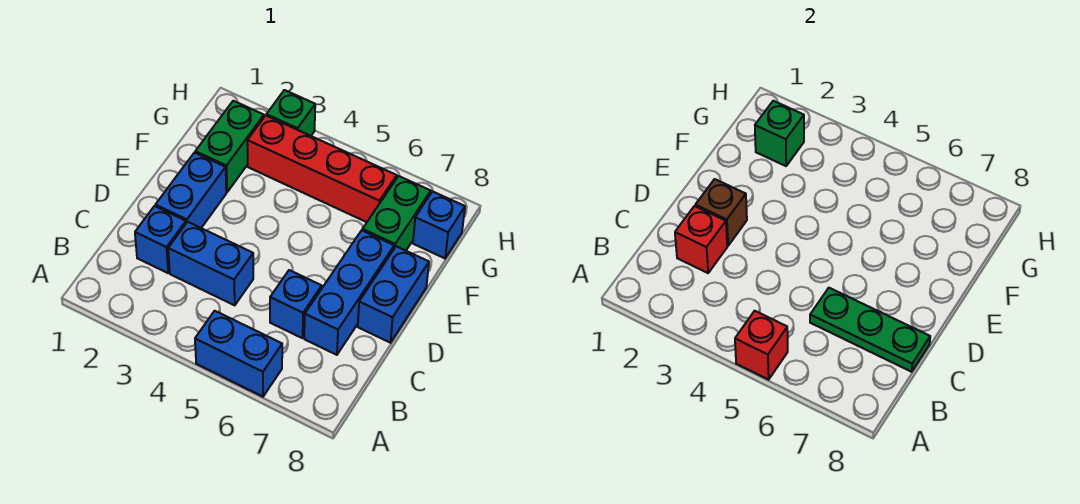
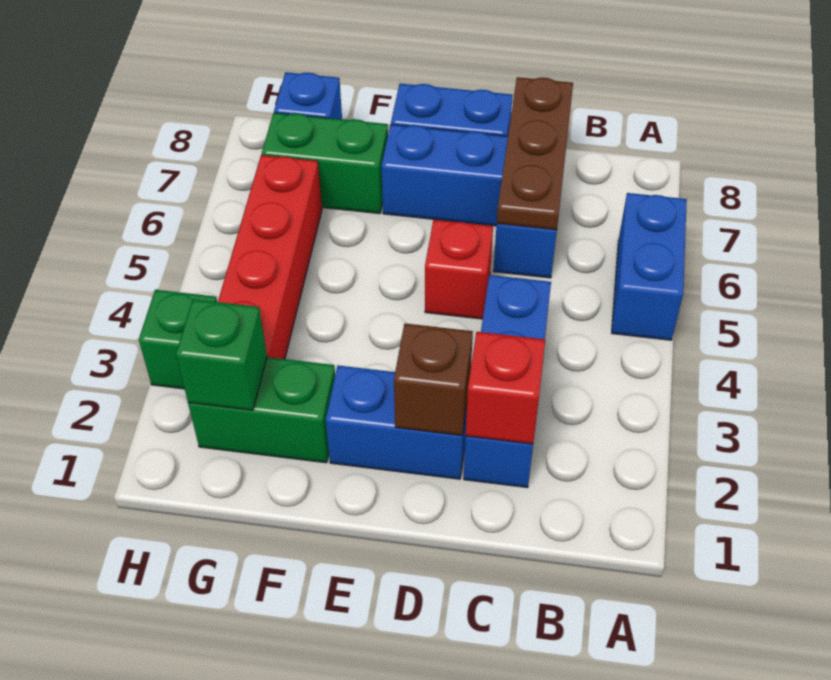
red brick A5 level 2 -> red brick D5 level 1
green plate C6:C8 level 2 -> brown plate C6:C8 level 2

